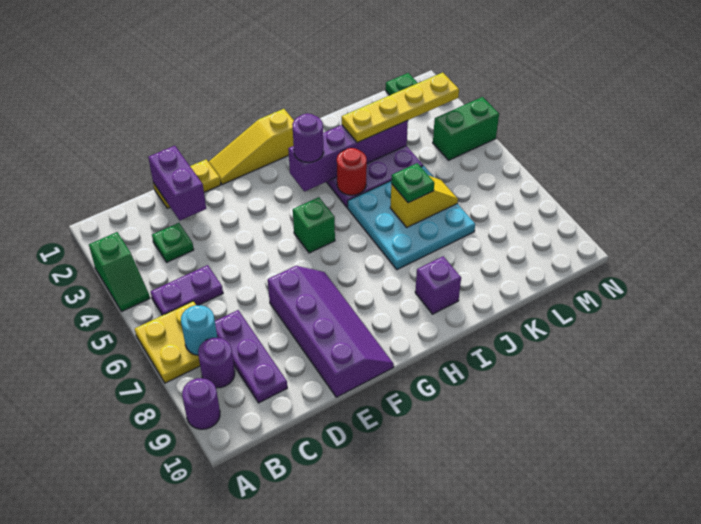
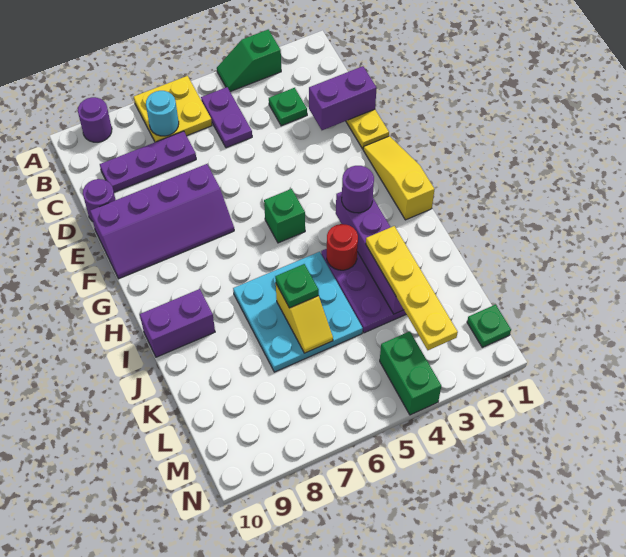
purple round brick B8 level 1 -> purple round brick D10 level 1
purple brick I9 level 1 -> purple brick I9:I10 level 1

